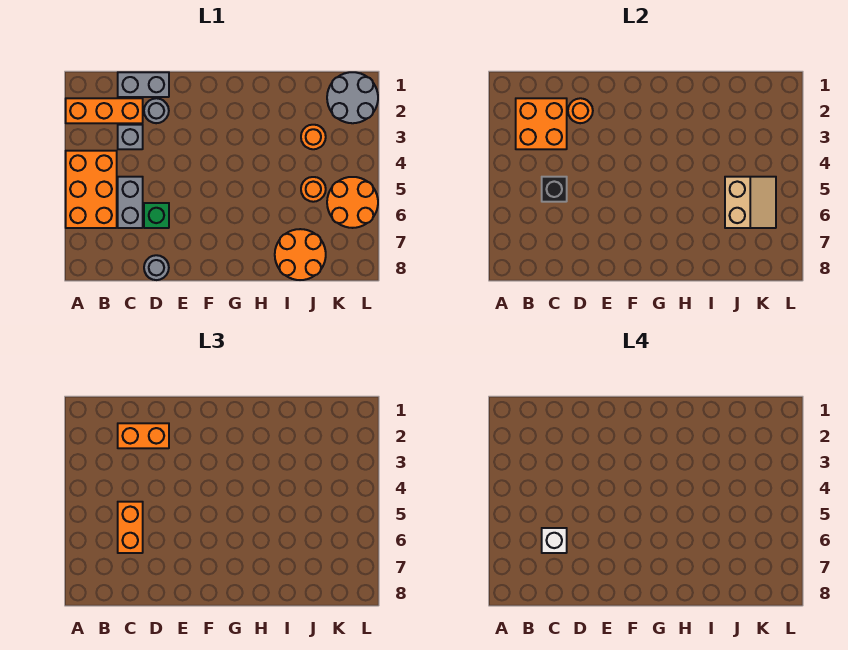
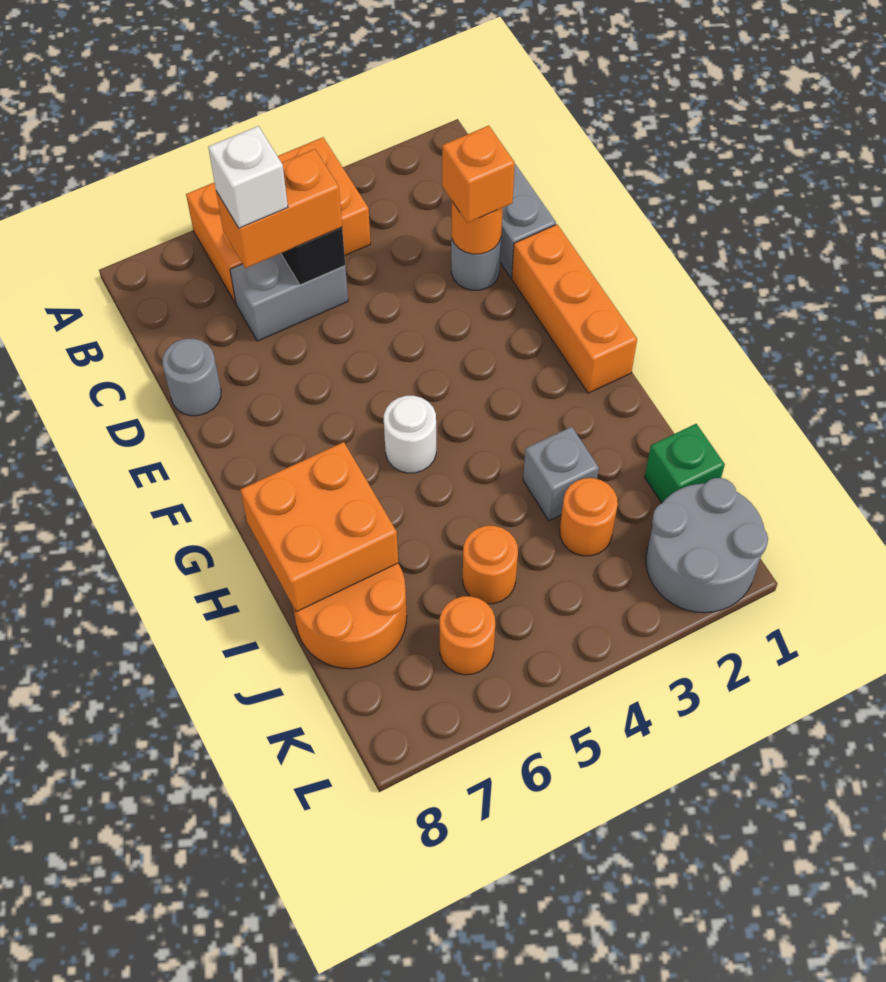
orange brick A2:C2 level 1 -> orange brick E1:G1 level 1
orange brick B2:C3 level 2 -> orange brick H7:I8 level 2
orange brick C2:D2 level 3 -> orange brick D2 level 3
grey brick C3 level 1 -> grey brick I3 level 1
green brick D6 level 1 -> green brick J1 level 1
none -> white round brick G5 level 1
tan slope J5:K6 level 2 top J -> none
orange round brick K5:L6 level 1 -> orange round brick K6 level 1

